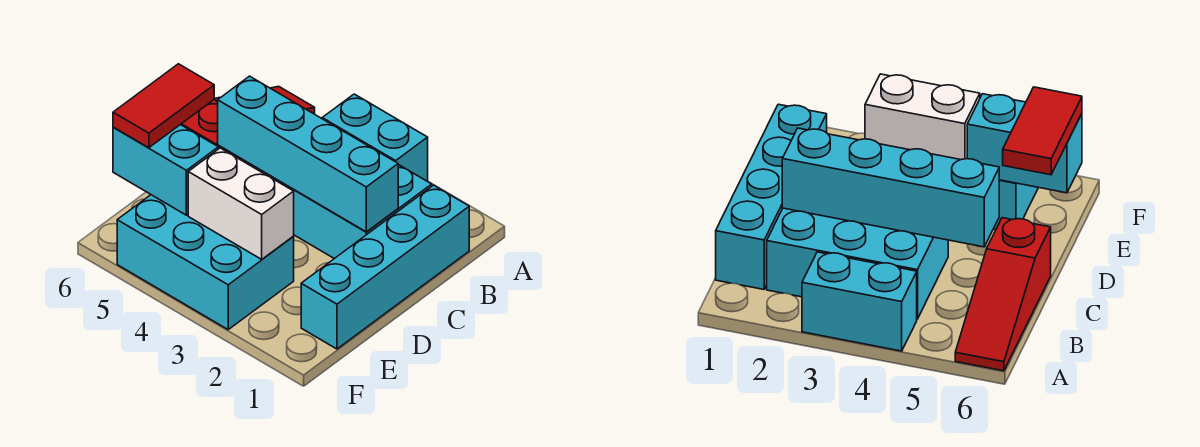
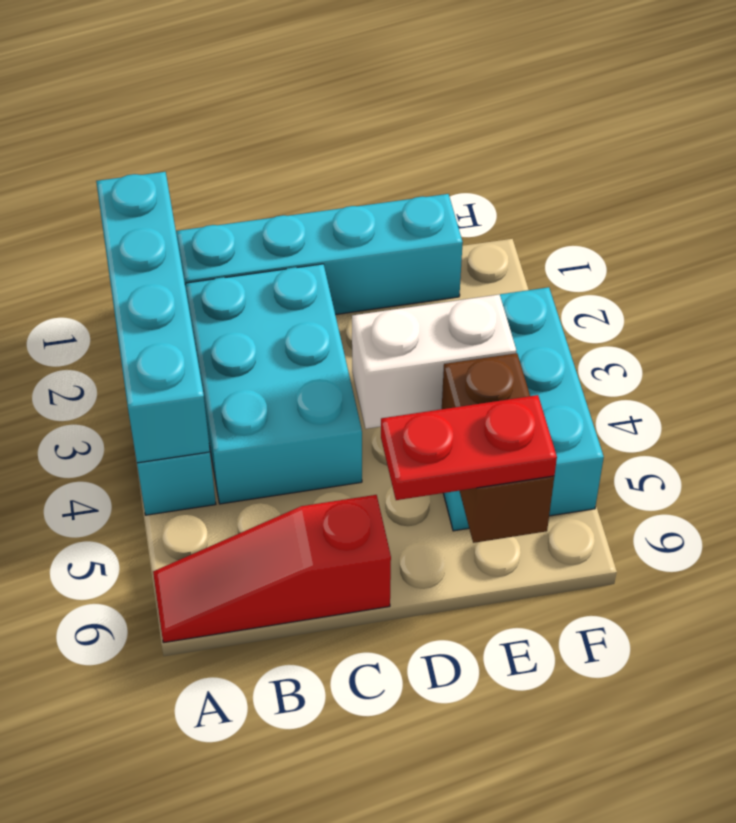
cyan brick C2:C5 level 2 -> cyan brick A1:A4 level 2
red tile D6:E6 level 3 -> red plate D6:E6 level 3
white brick E3:E4 level 2 -> white brick D4:E4 level 2
cyan brick E5:E6 level 2 -> brown brick E5:E6 level 2

